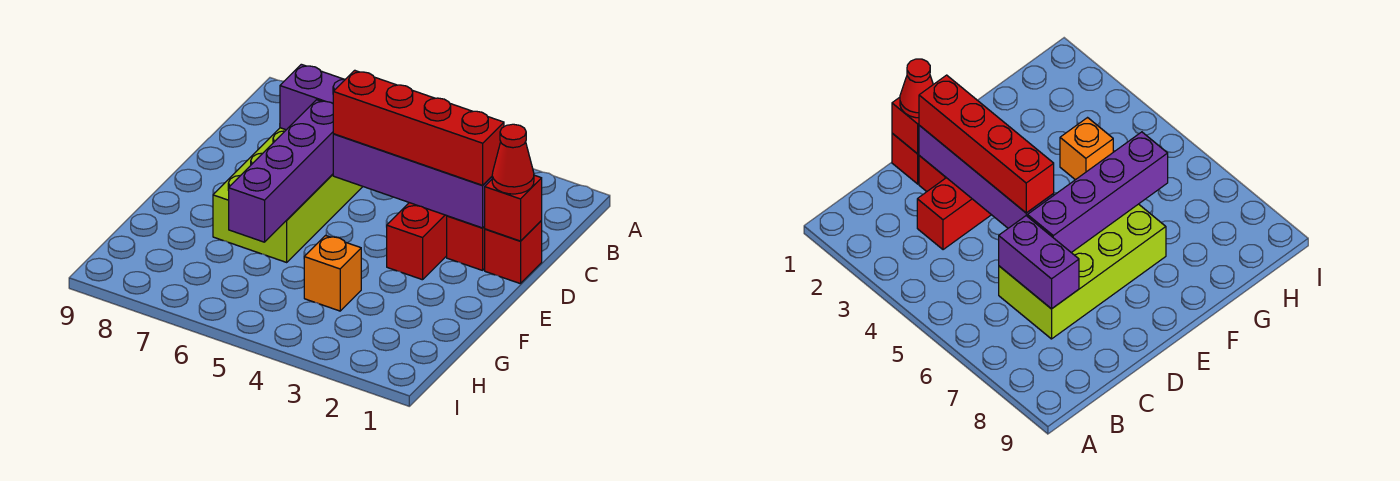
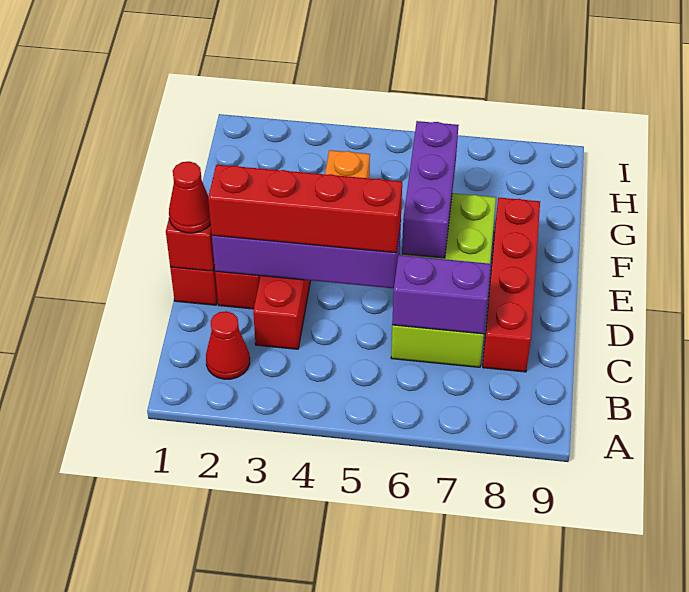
none -> red cone B2 level 1
none -> red brick C8:F8 level 1
purple brick D6:G6 level 2 -> purple brick E6:G6 level 2

